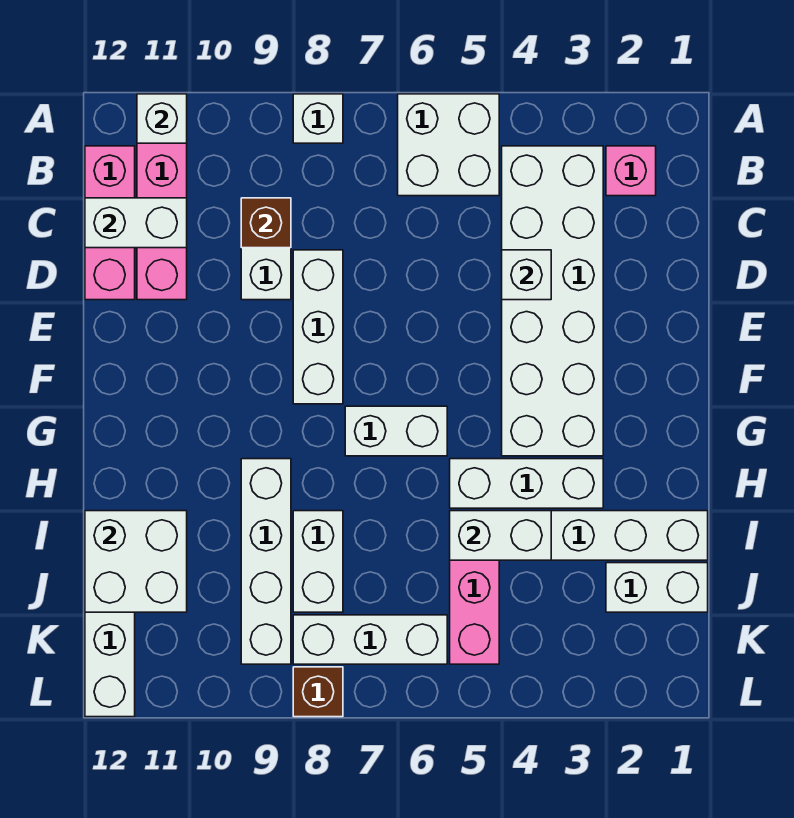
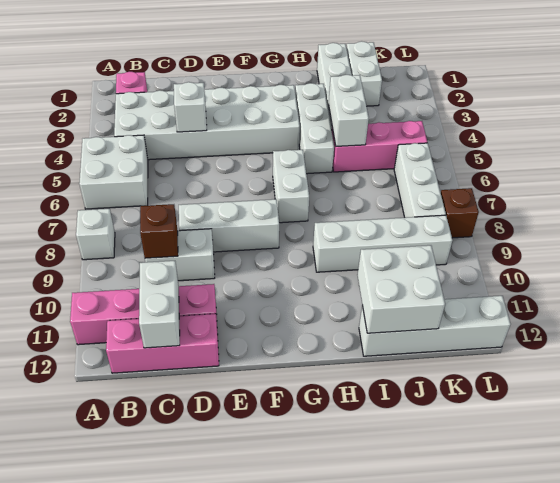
white brick A11 level 2 -> none
white brick I8:J8 level 1 -> none

